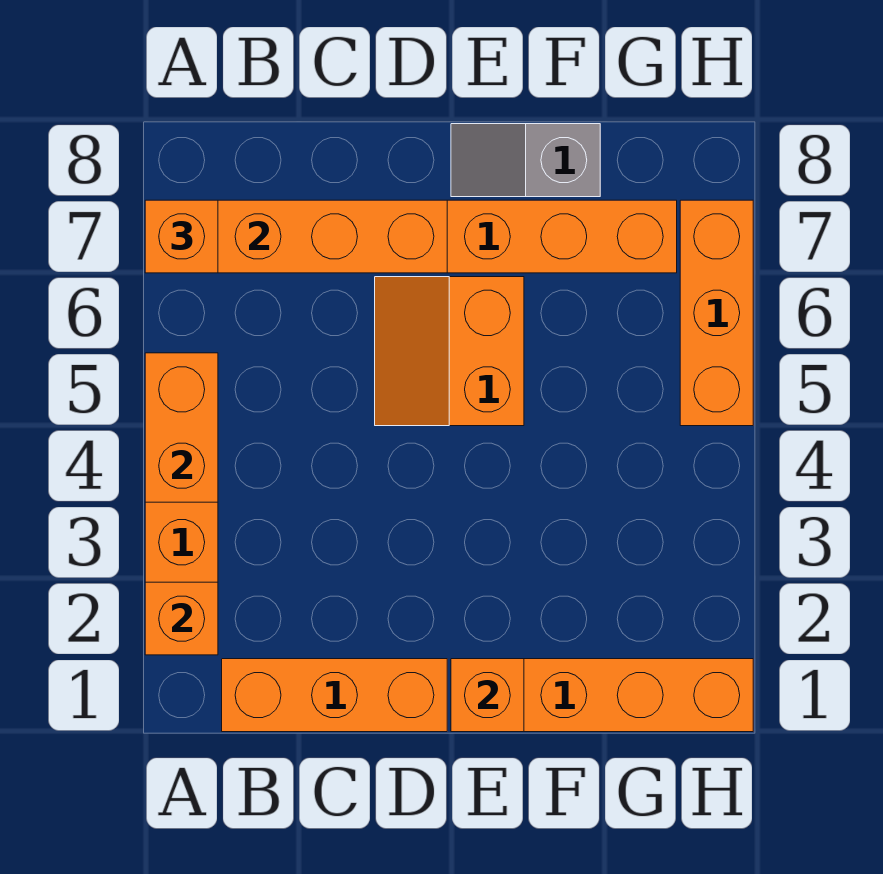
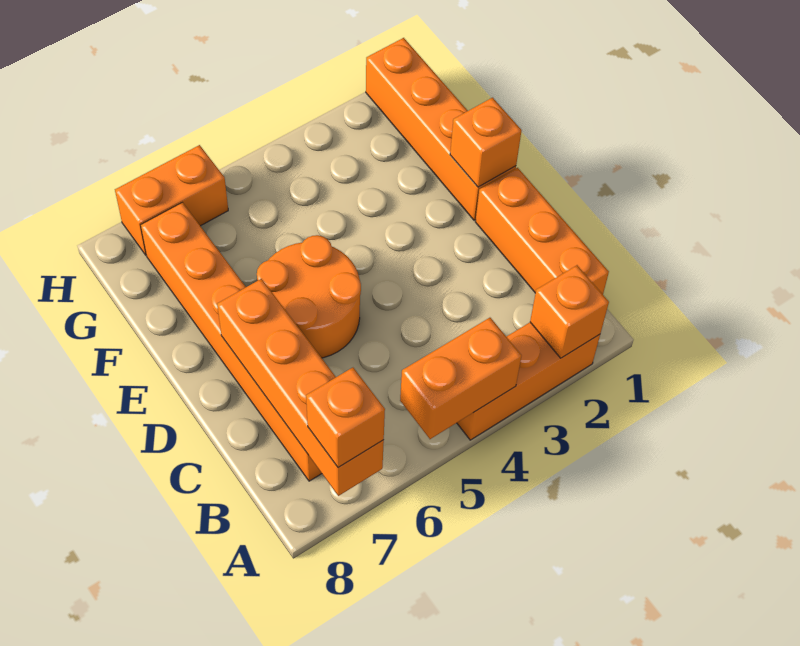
orange slope D5:E6 level 1 top E -> orange round brick D5:E6 level 1
grey slope E8:F8 level 1 top F -> none
orange brick H5:H7 level 1 -> orange brick H6:H7 level 1

